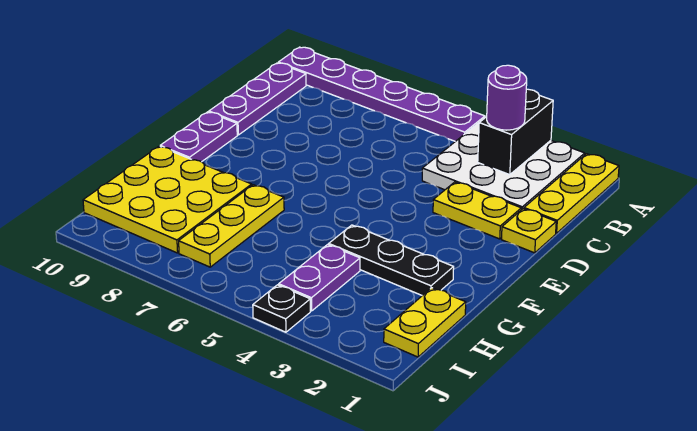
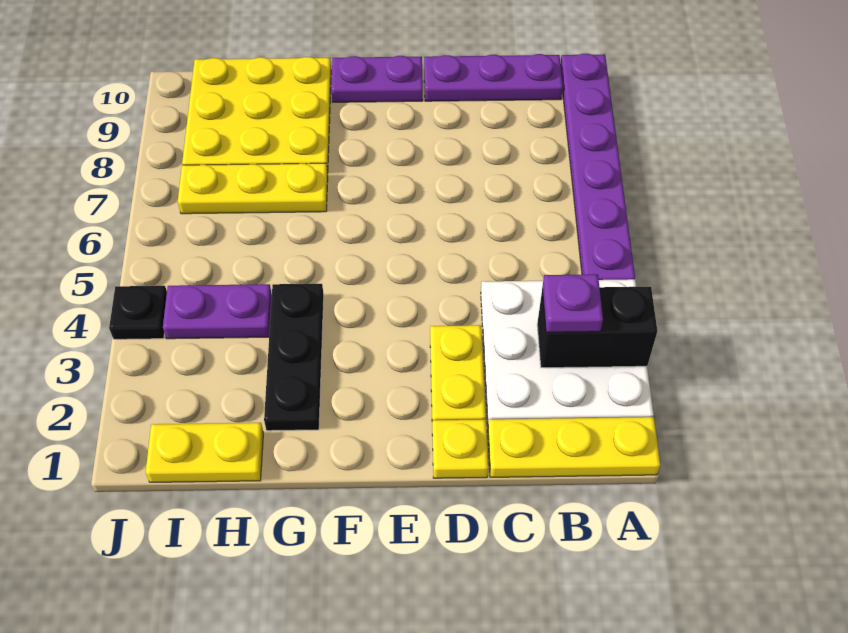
purple round brick B3 level 3 -> purple plate B3 level 3

